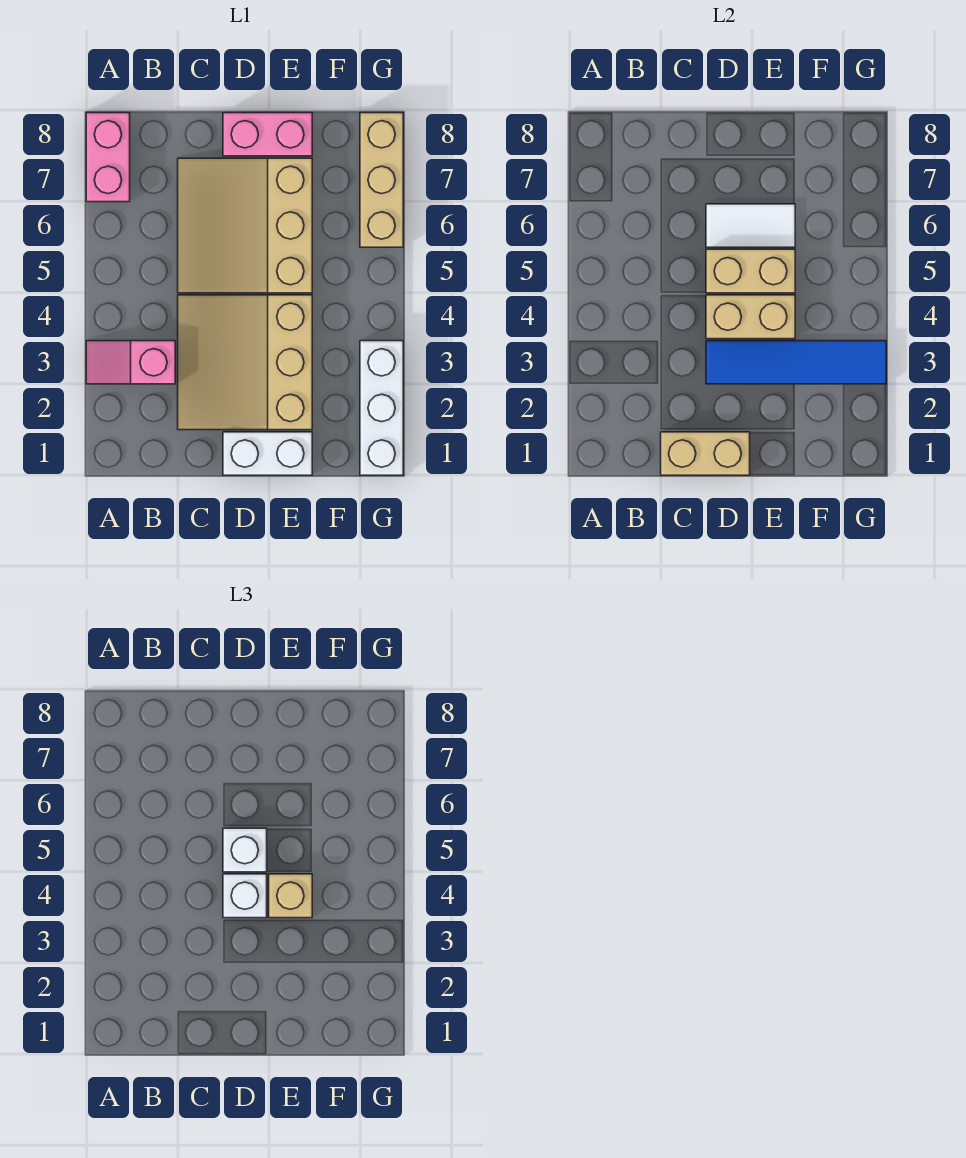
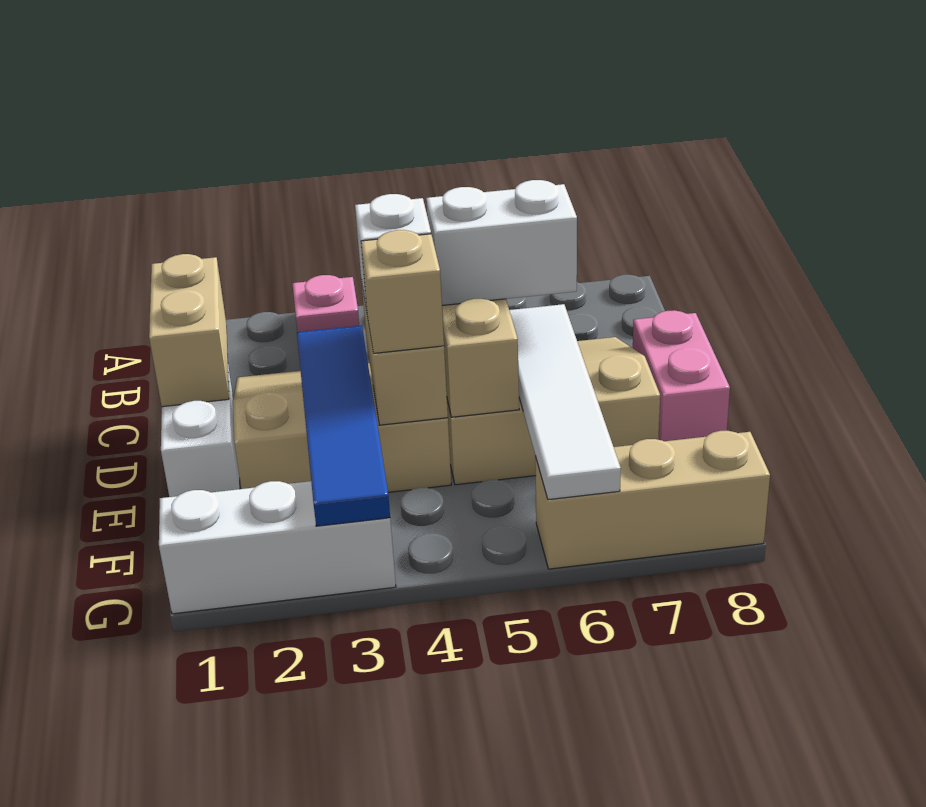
pink brick A7:A8 level 1 -> none
white brick D5 level 3 -> white brick D5:D6 level 3
white tile D6:E6 level 2 -> white tile D6:G6 level 2

